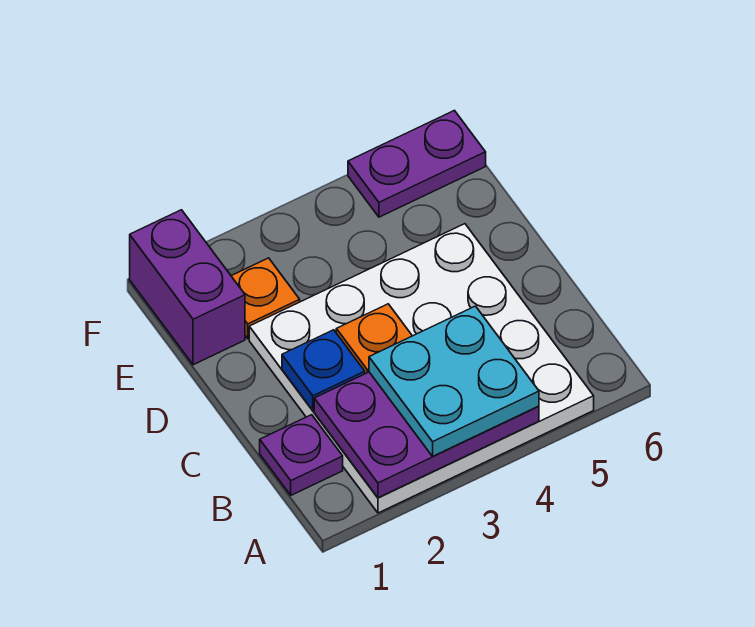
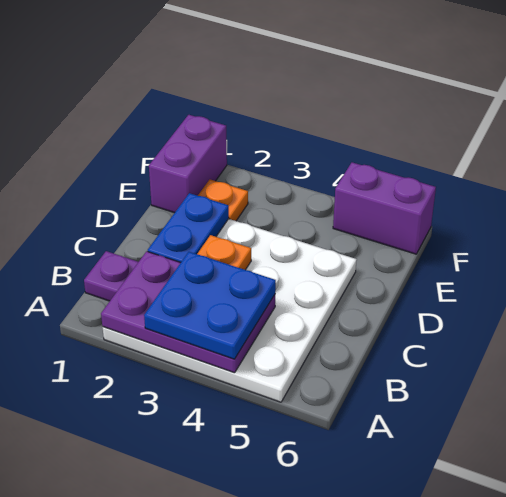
cyan plate A3:B4 level 3 -> blue plate A3:B4 level 3
blue plate C2 level 2 -> blue plate C2:D2 level 2
purple plate F5:F6 level 1 -> purple brick F5:F6 level 1

